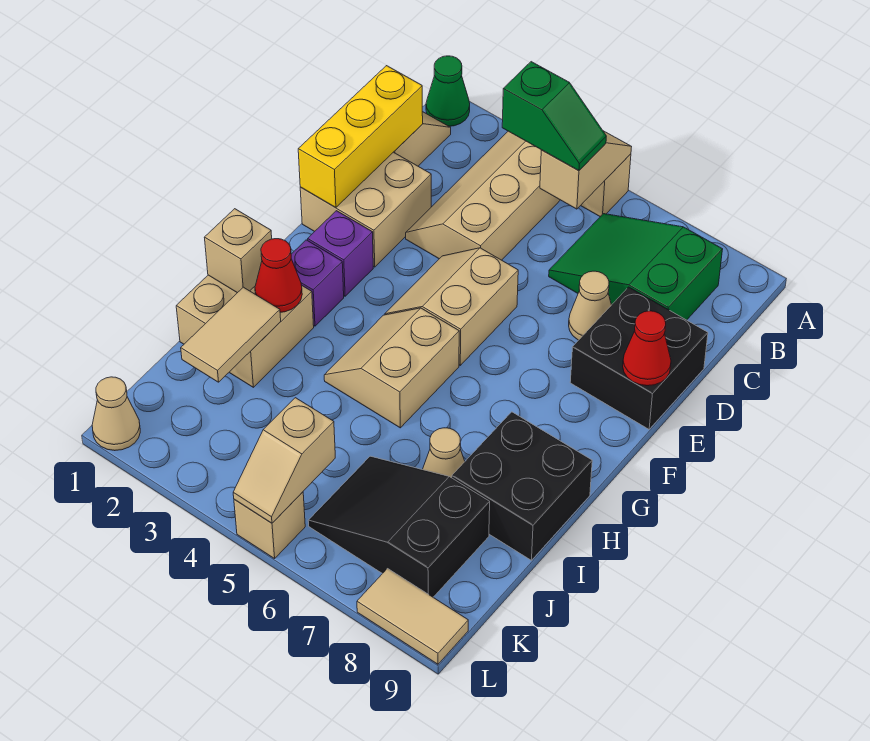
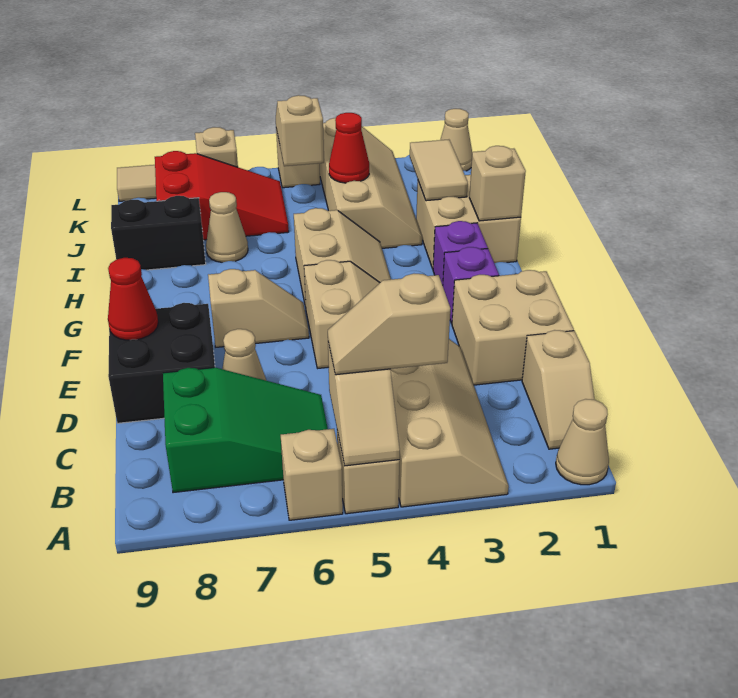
green cone A1 level 1 -> tan cone A1 level 1
none -> tan brick A6 level 1
green slope B4:B5 level 3 top 4 -> tan slope B4:B5 level 3 top 4
yellow brick C1:E1 level 2 -> none
none -> tan slope F6:F7 level 1 top 7
red cone H2 level 2 -> red cone J4 level 2
black brick H8:I9 level 1 -> black brick I8:I9 level 1
none -> tan slope I3:L4 level 1 top 4
black slope J6:K8 level 1 top 8 -> red slope J6:K8 level 1 top 8
none -> tan brick L7 level 1

